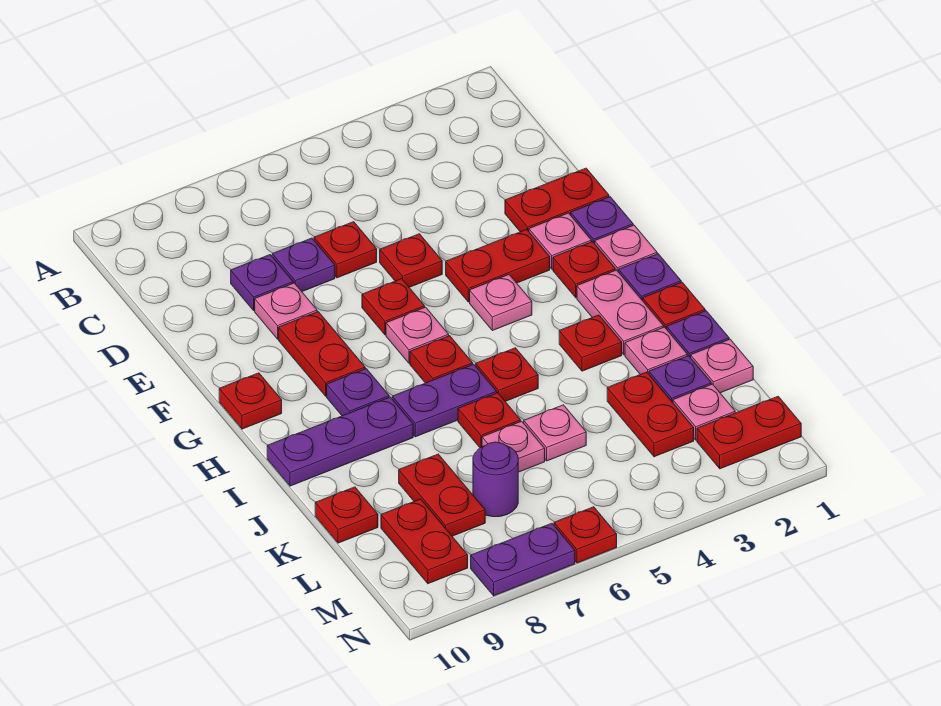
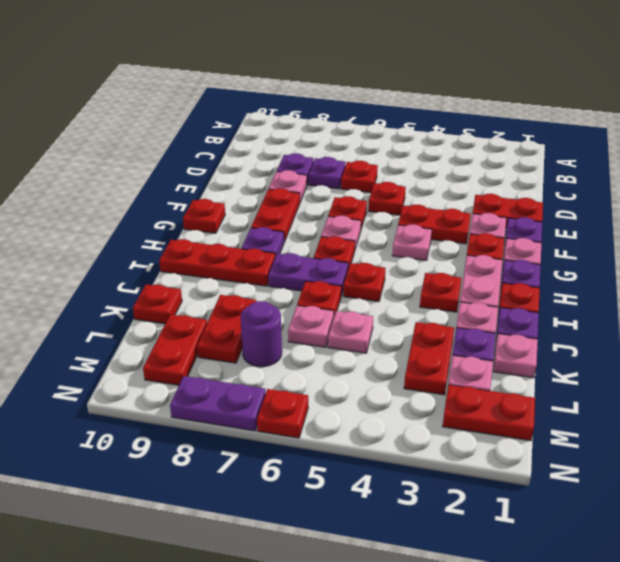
purple plate I8:I10 level 1 -> red plate I8:I10 level 1

